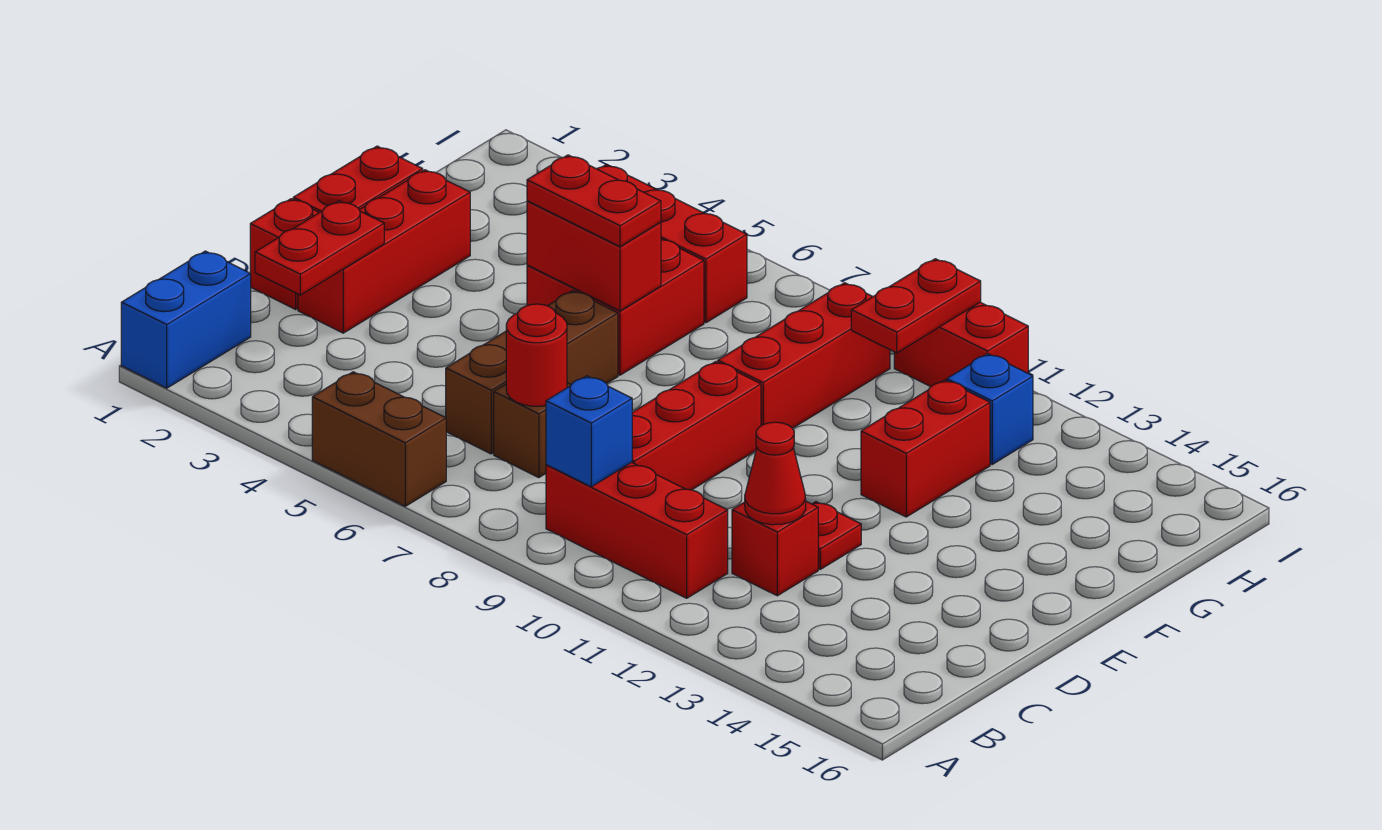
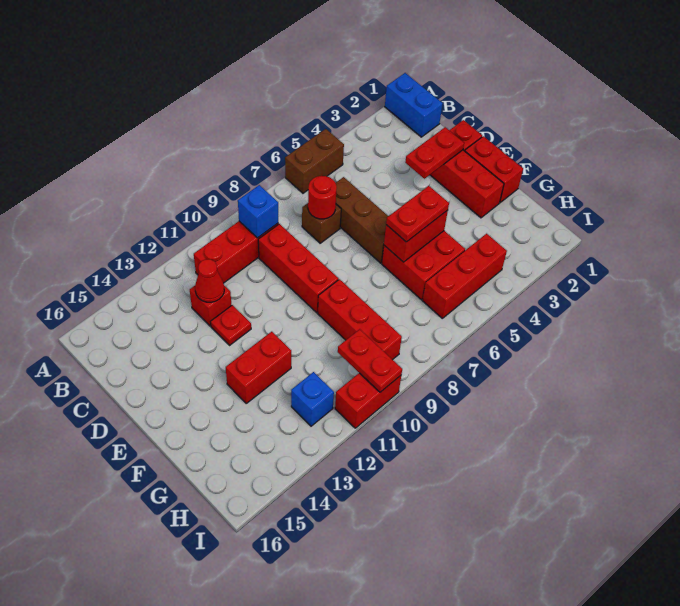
red plate C2:D2 level 2 -> red plate D2:D3 level 2
red brick F12:G12 level 1 -> red brick F12:F13 level 1

